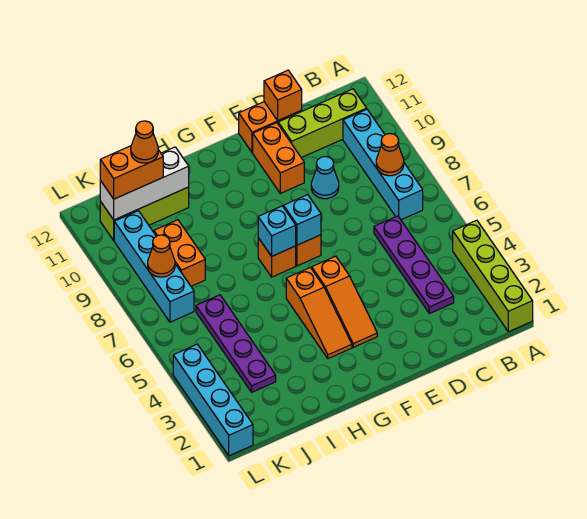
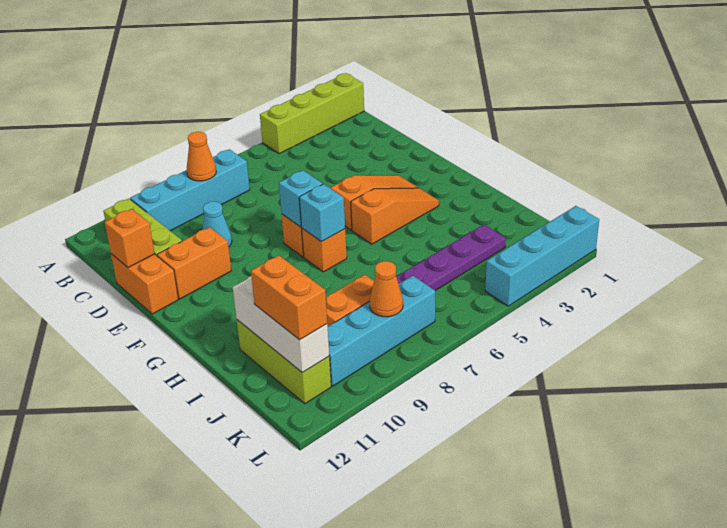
purple plate C3:C6 level 1 -> none
orange cone J11 level 4 -> none

